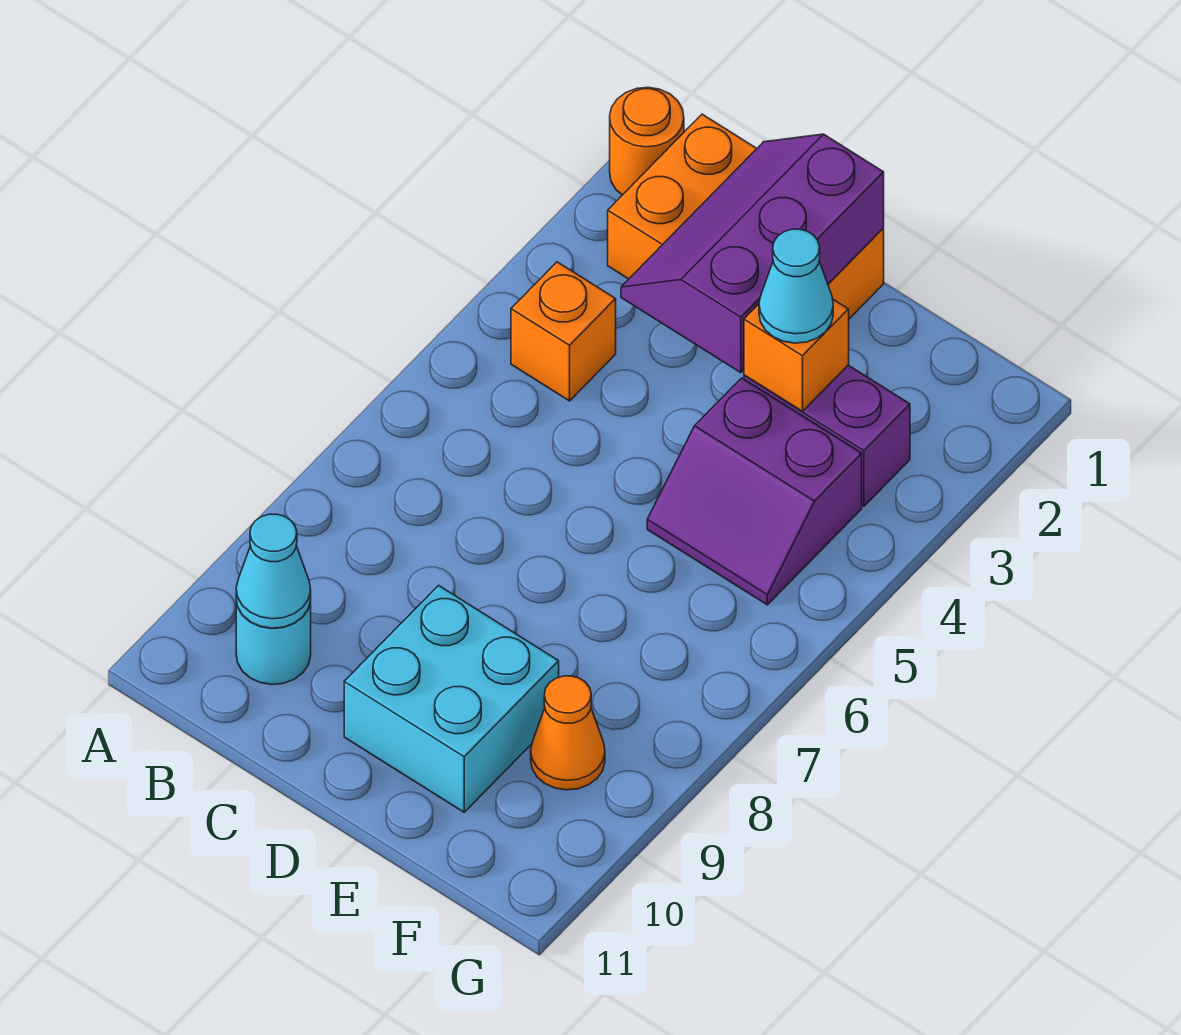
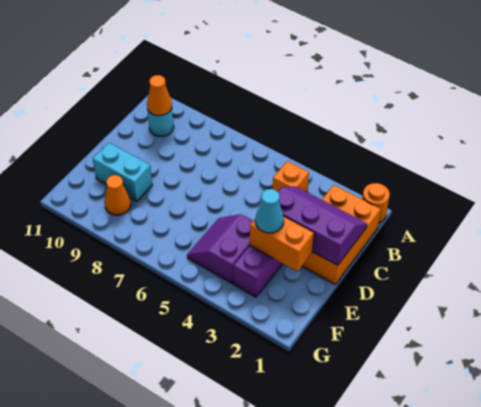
cyan cone B10 level 2 -> orange cone B10 level 2
cyan brick D9:E10 level 1 -> cyan brick E9:E10 level 1
orange brick E3 level 2 -> orange brick E2:E3 level 2

